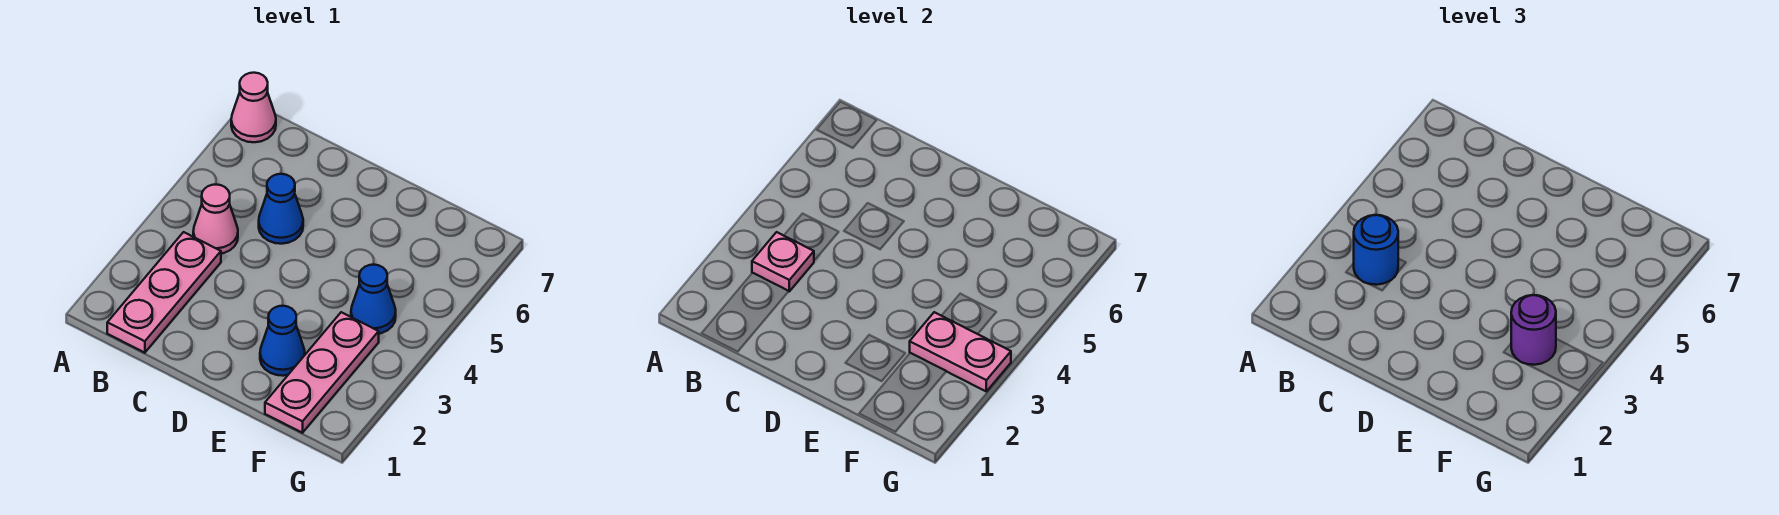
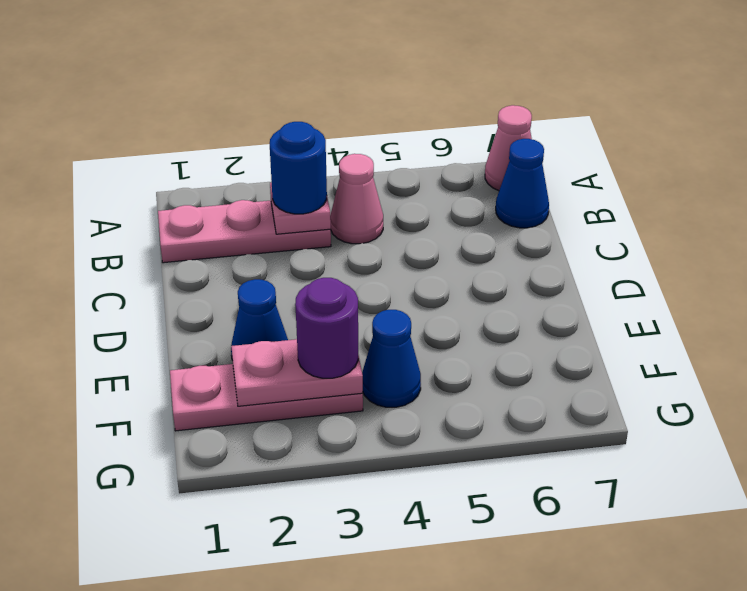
blue cone C5 level 1 -> blue cone B7 level 1
pink plate F3:G3 level 2 -> pink plate F2:F3 level 2

